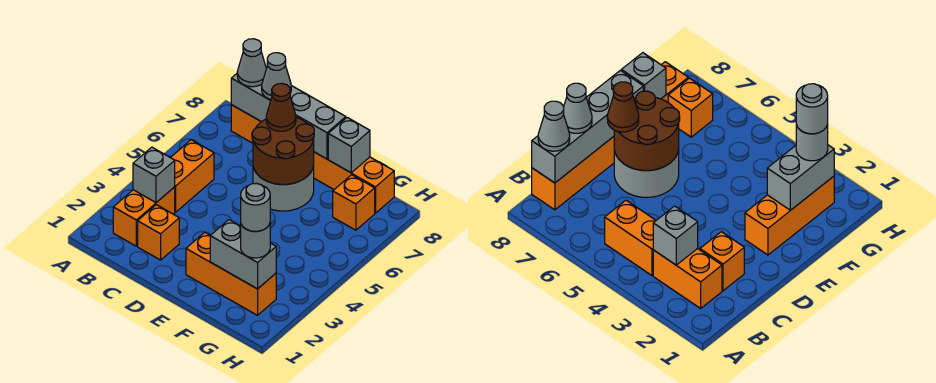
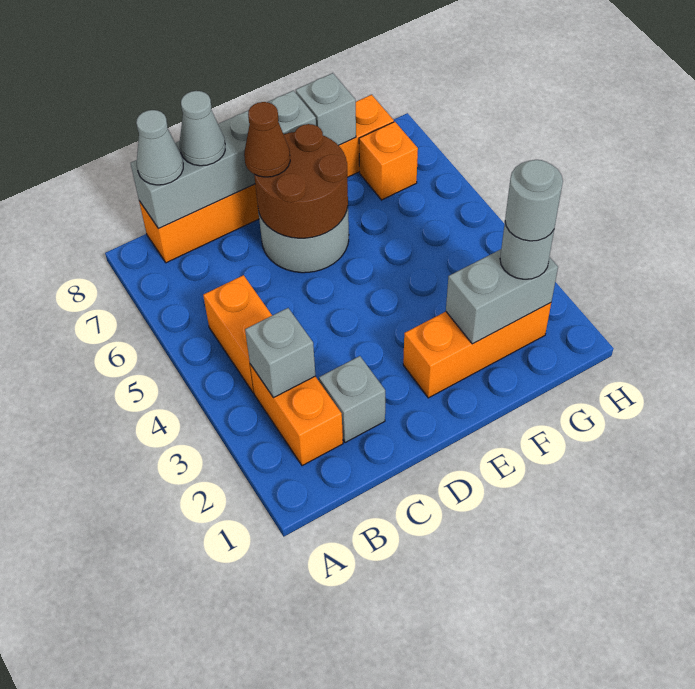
orange brick C2 level 1 -> grey brick C2 level 1

